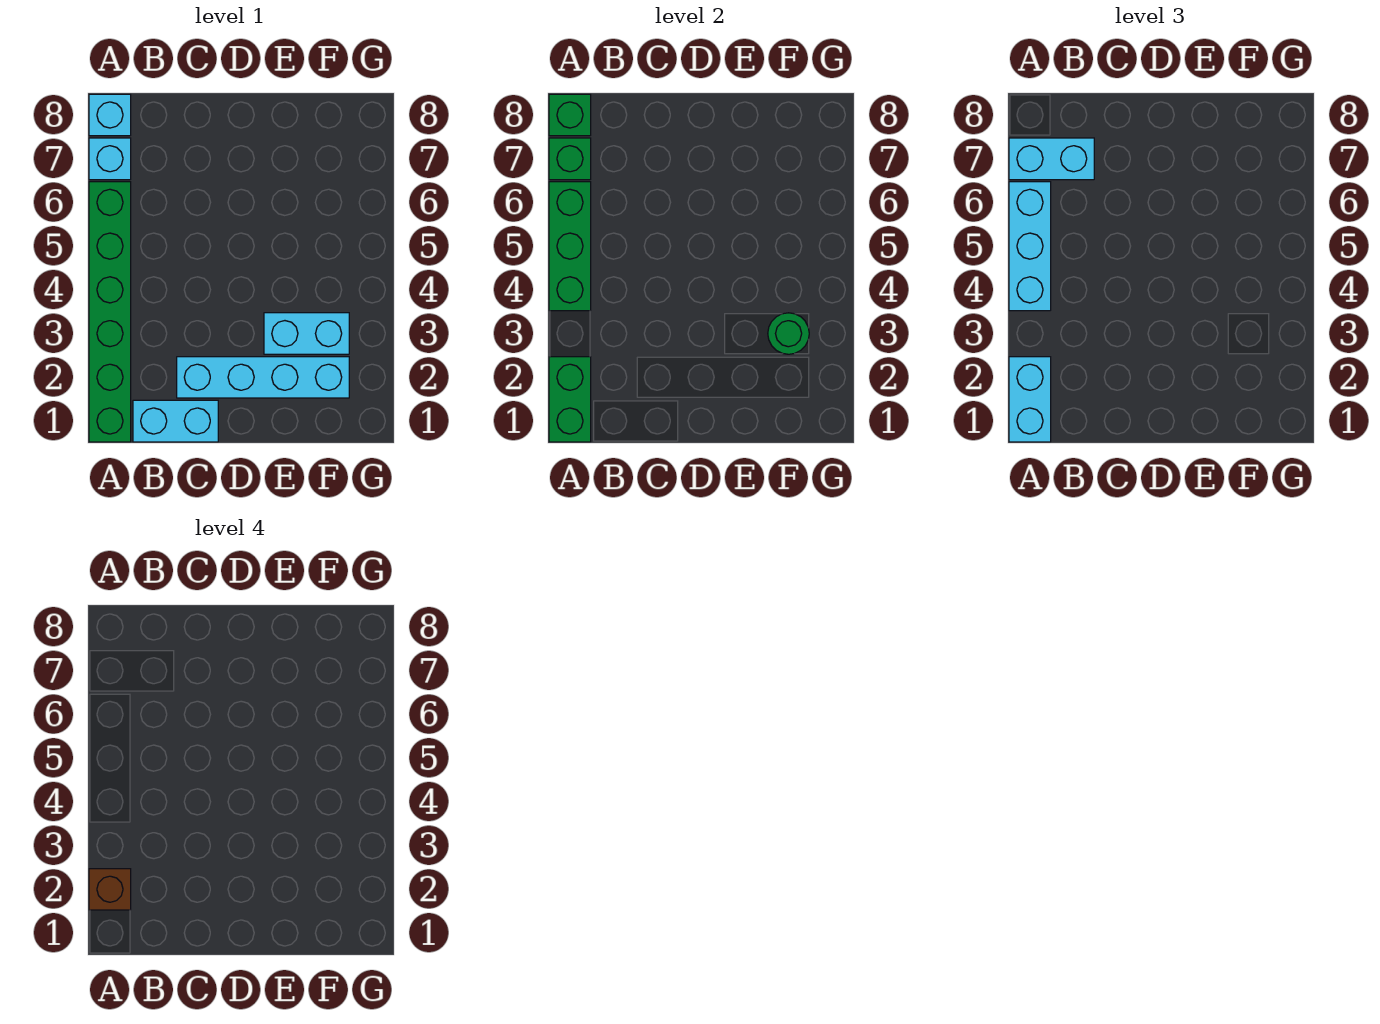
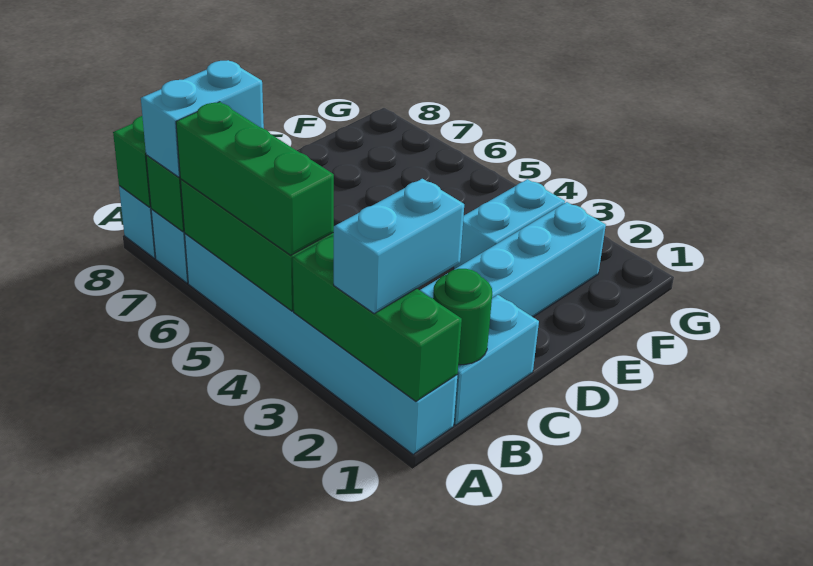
green brick A1:A6 level 1 -> cyan brick A1:A6 level 1
green brick A1:A2 level 2 -> green brick A1:A3 level 2
cyan brick A1:A2 level 3 -> cyan brick A2:B2 level 3
brown brick A2 level 4 -> none
cyan brick A4:A6 level 3 -> green brick A4:A6 level 3
green round brick F3 level 2 -> green round brick B1 level 2

